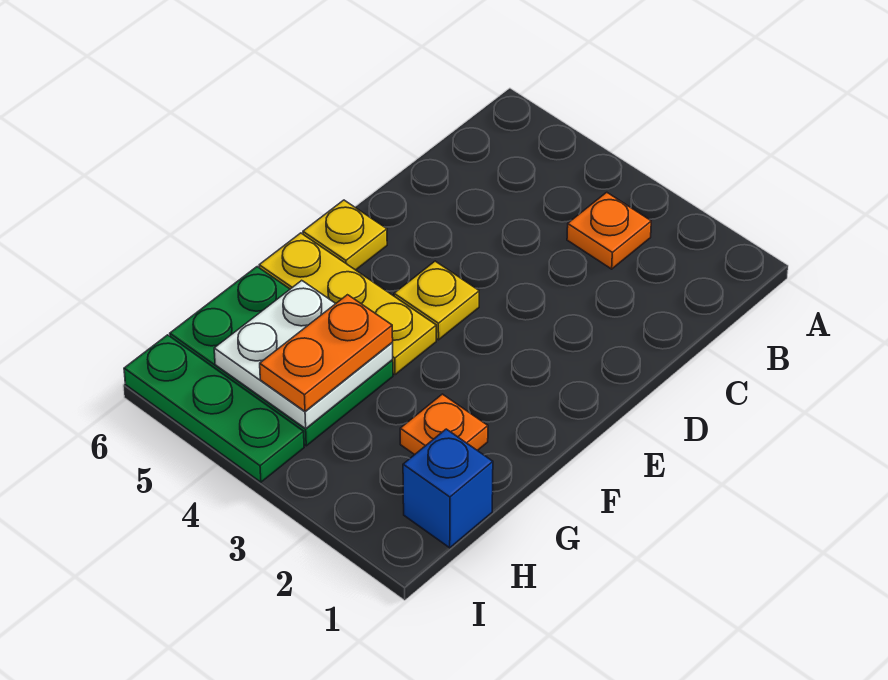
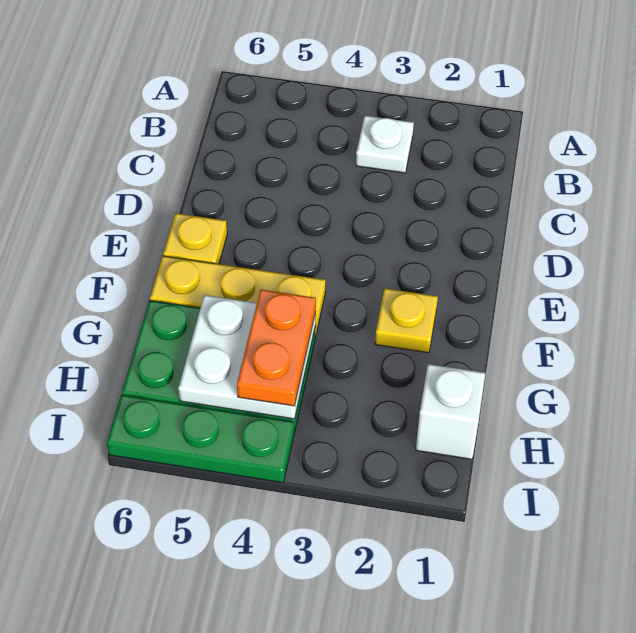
orange plate B3 level 1 -> white plate B3 level 1
yellow plate E4 level 1 -> yellow plate F2 level 1
orange plate G2 level 1 -> none
blue brick H1 level 1 -> white brick H1 level 1

